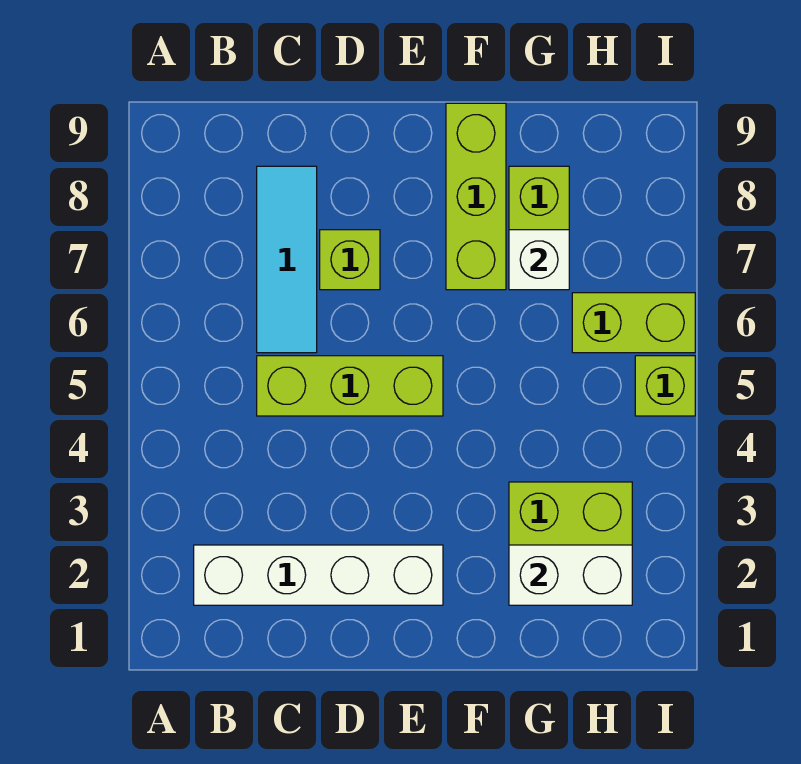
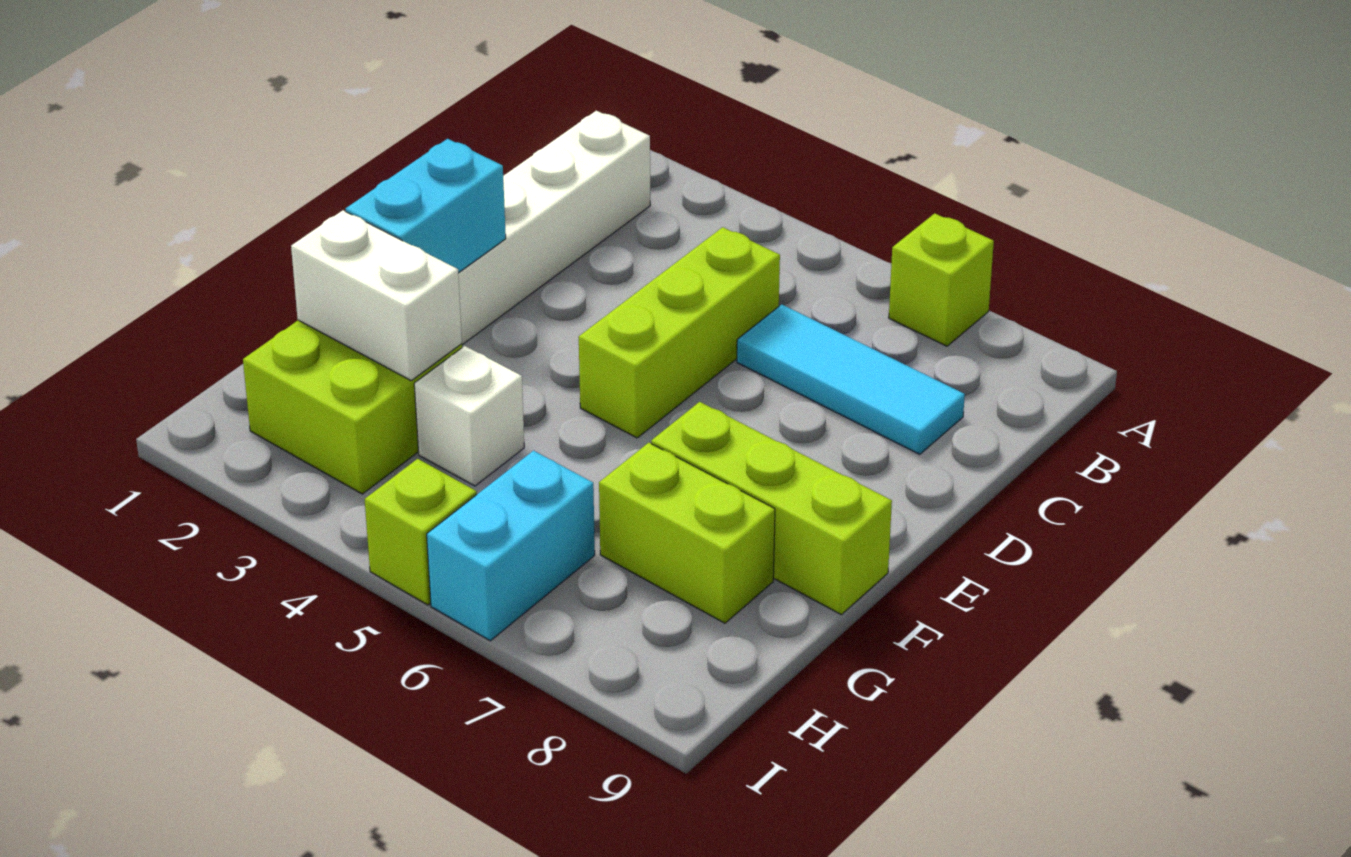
lime brick D7 level 1 -> lime brick A7 level 1
none -> cyan brick E2:F2 level 2
white brick G2:H2 level 2 -> white brick G2:G3 level 2
white brick G7 level 2 -> white brick G4 level 1
lime brick H6:I6 level 1 -> cyan brick H6:I6 level 1

